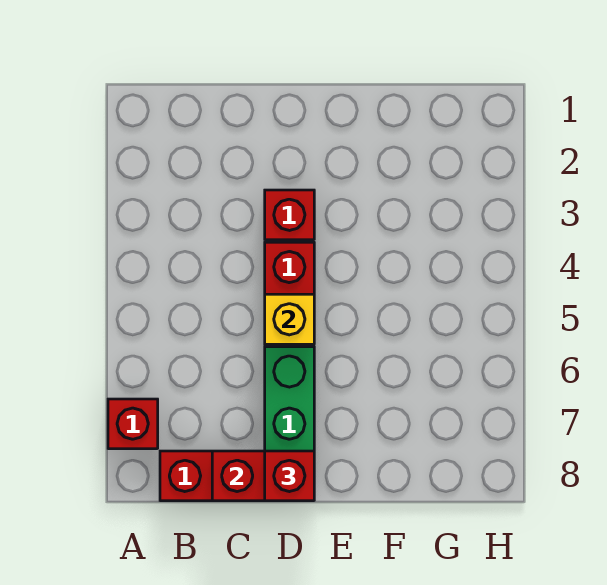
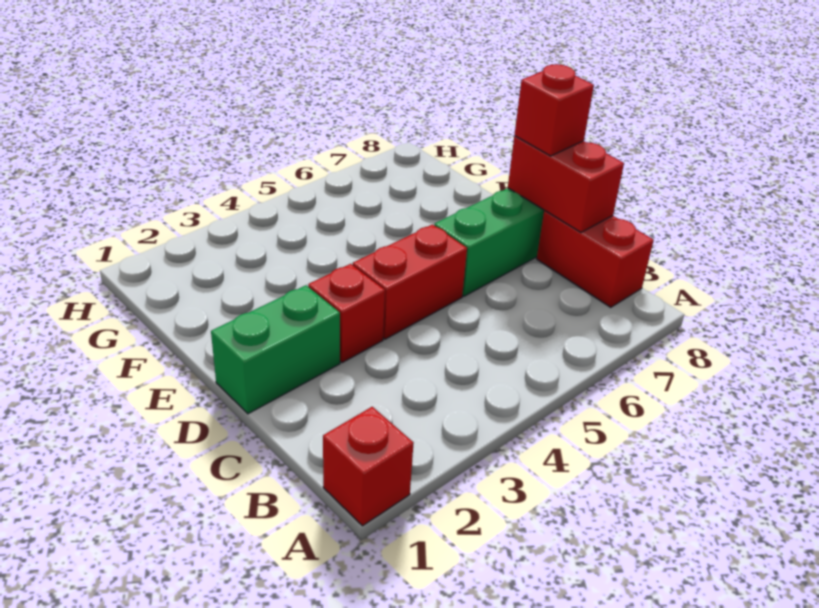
red brick A7 level 1 -> red brick A1 level 1
none -> green brick D1:D2 level 1
yellow brick D5 level 2 -> none

